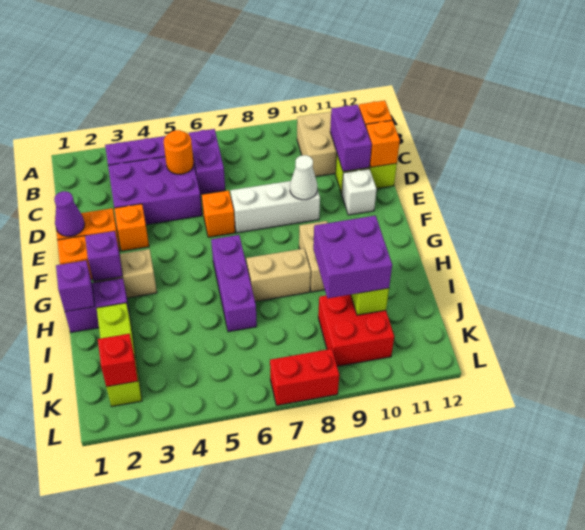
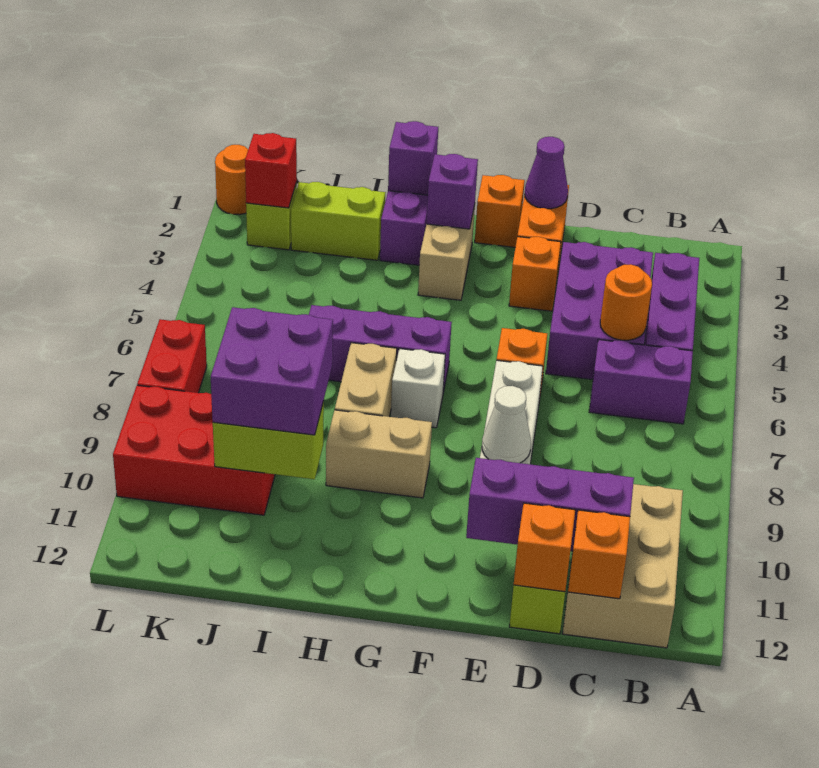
purple brick C11:D11 level 2 -> purple brick C11:E11 level 2
white brick E11 level 1 -> white brick G7 level 1
red brick J9:K10 level 1 -> red brick J9:L10 level 1
none -> orange round brick L1 level 1

